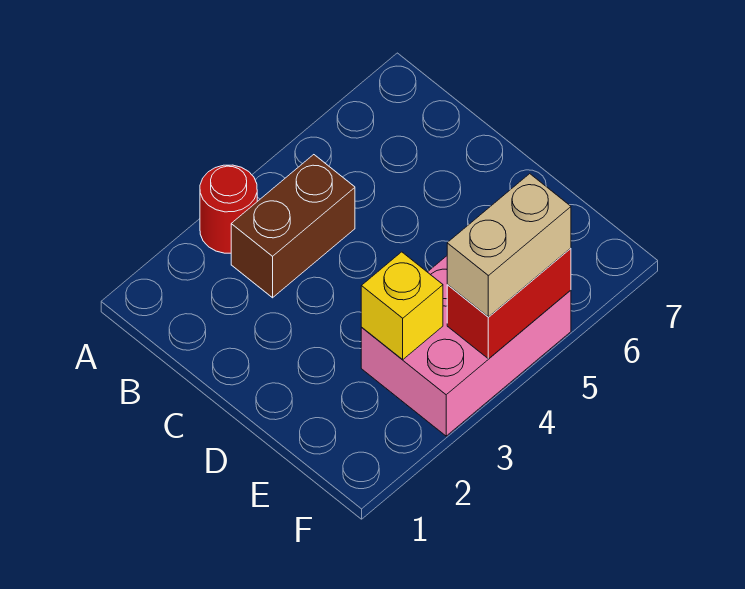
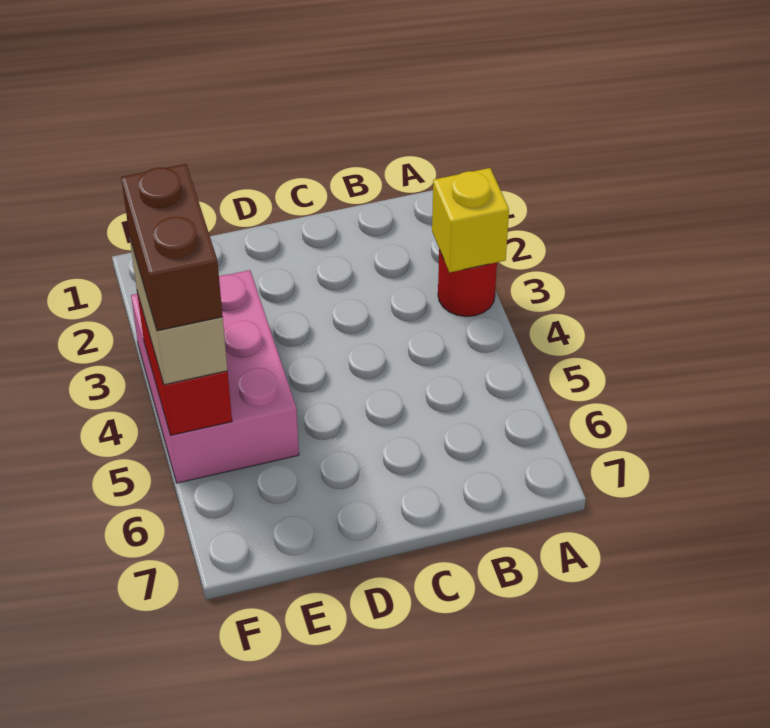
brown brick B3:B4 level 1 -> brown brick F4:F5 level 4
yellow brick E3 level 2 -> yellow brick A3 level 2

